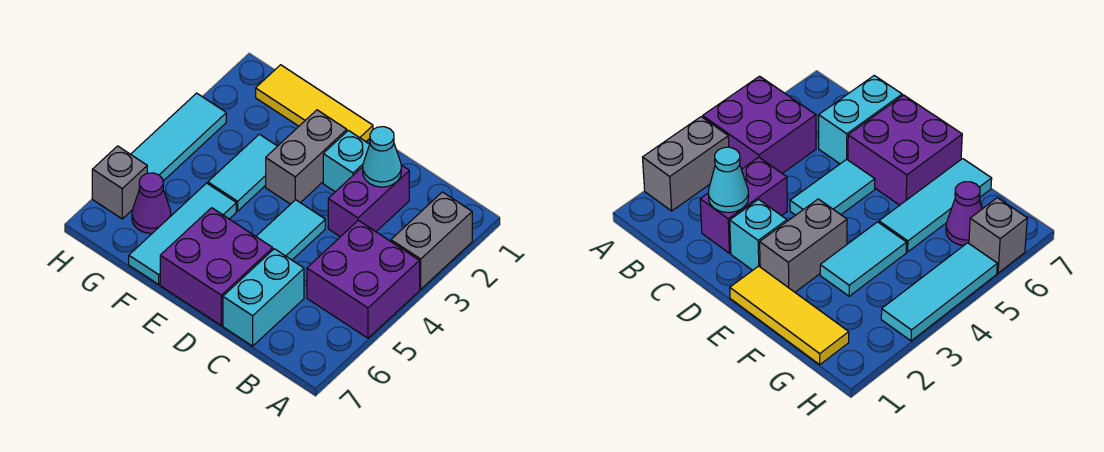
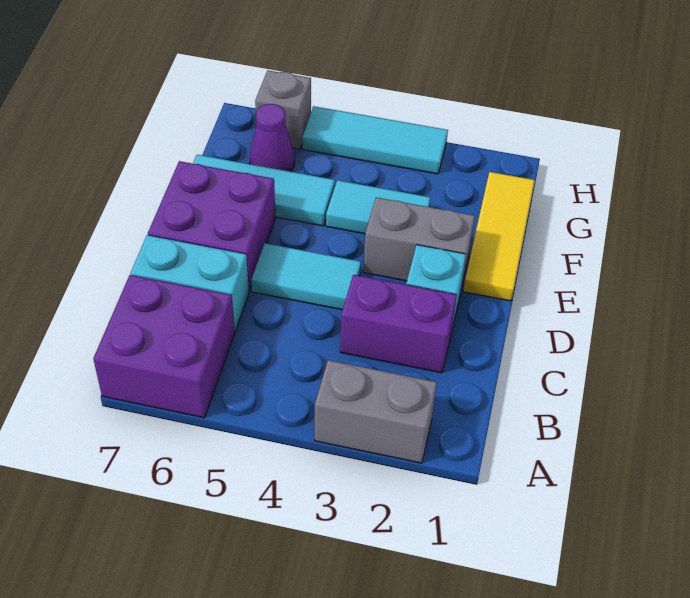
purple brick A4:B5 level 1 -> purple brick A6:B7 level 1
cyan cone C2 level 2 -> none

